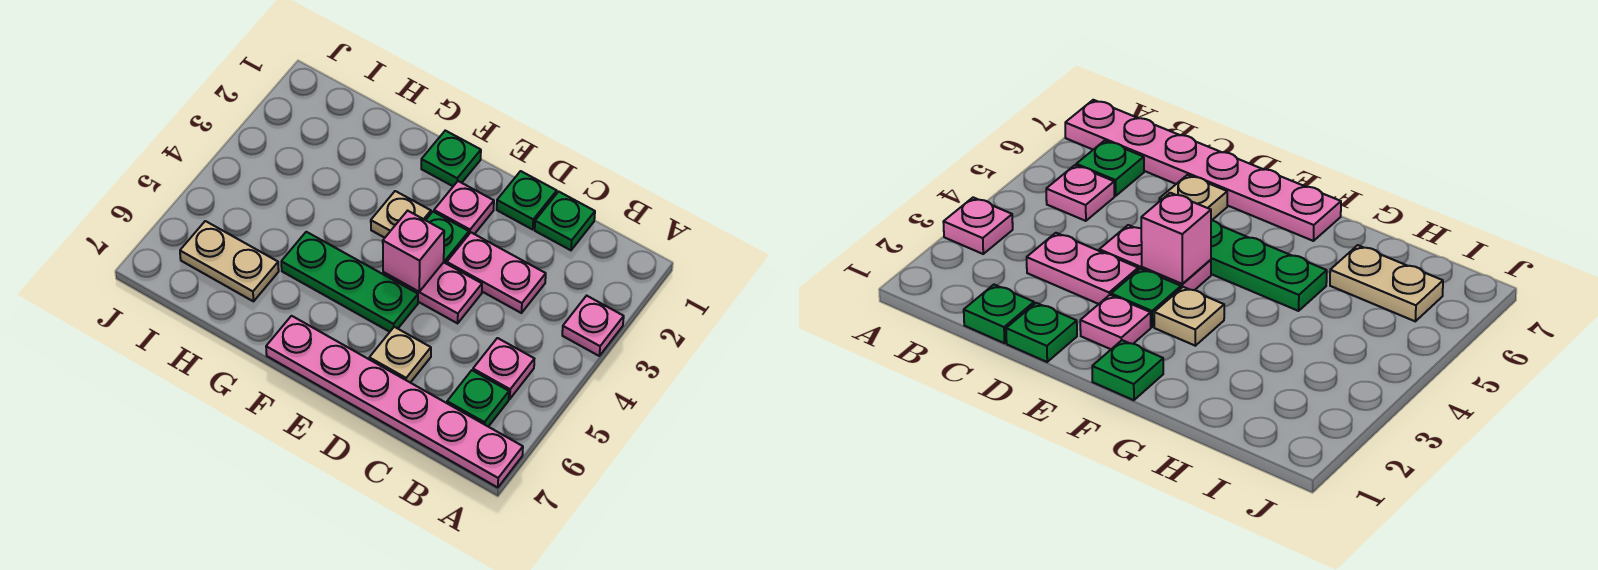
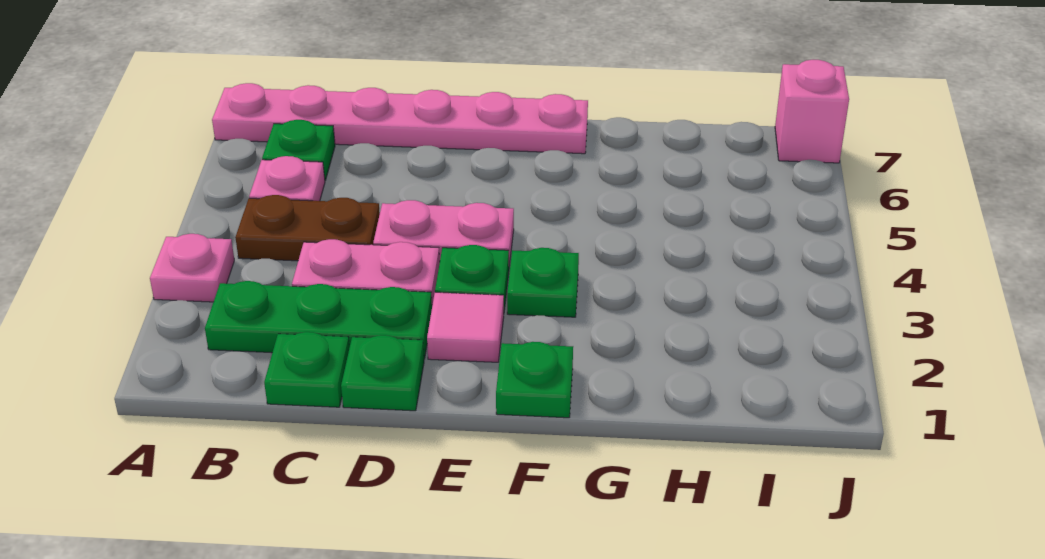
none -> brown plate B4:C4 level 1
tan plate D6 level 1 -> none
pink plate E2 level 1 -> pink tile E2 level 1
pink brick E4 level 2 -> pink brick J7 level 1
green plate E5:G5 level 1 -> green plate B2:D2 level 1
tan plate F3 level 1 -> green plate F3 level 1
tan plate H6:I6 level 1 -> none

